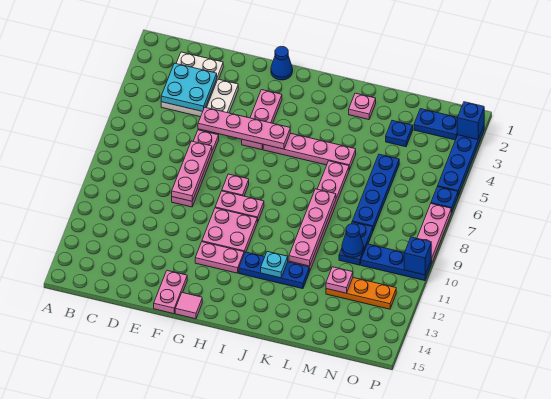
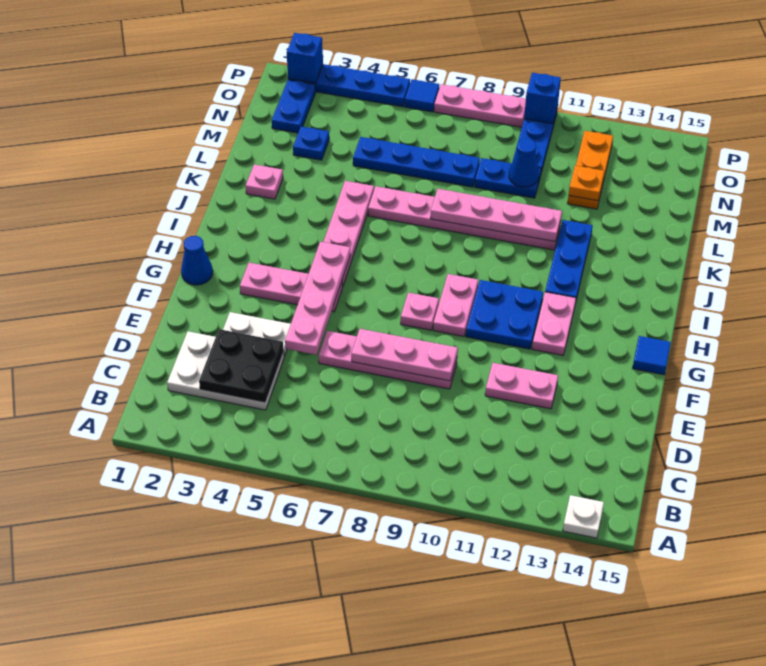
none -> white plate A14 level 1
cyan plate C3:D4 level 2 -> black plate C3:D4 level 2
pink plate F14:F15 level 1 -> pink plate E11:E12 level 1
pink plate G10:H11 level 1 -> blue plate G10:H11 level 1
pink tile G15 level 1 -> blue tile G15 level 1
cyan plate J12 level 2 -> none
pink plate M12 level 2 -> orange plate M12 level 2
blue plate P6 level 1 -> blue tile P6 level 1

